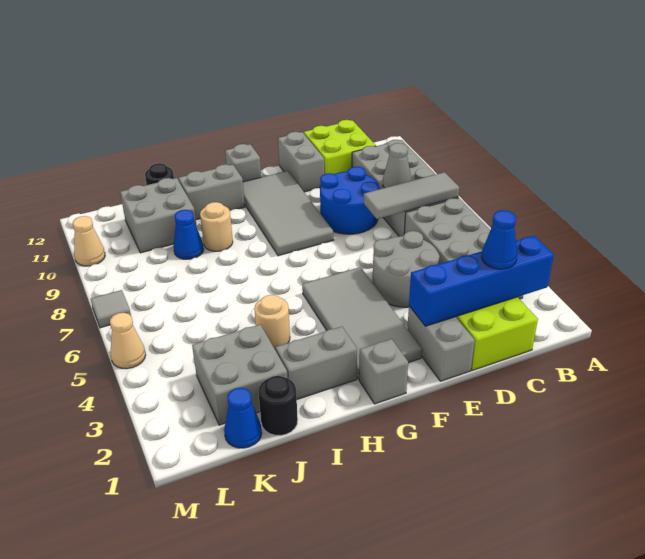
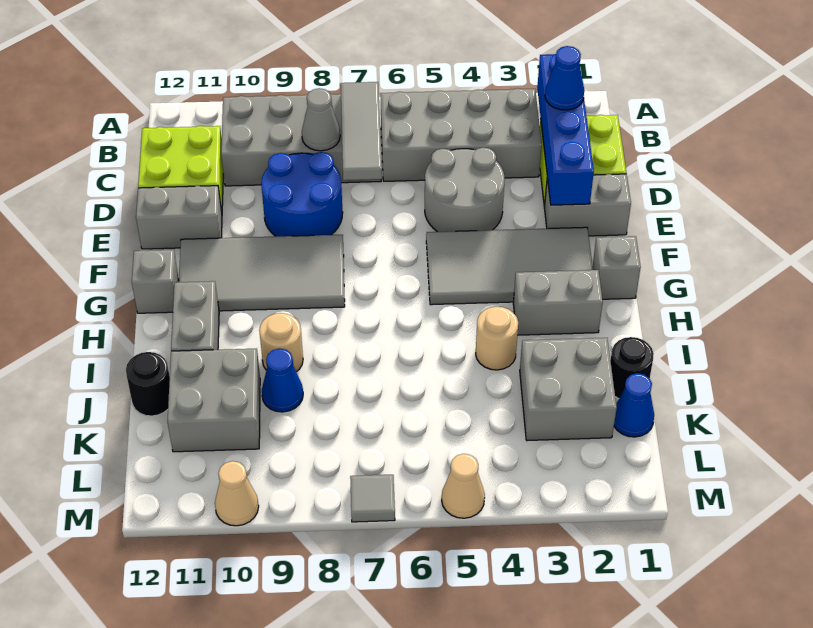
grey brick H2:I2 level 1 -> grey brick H2:H3 level 1

